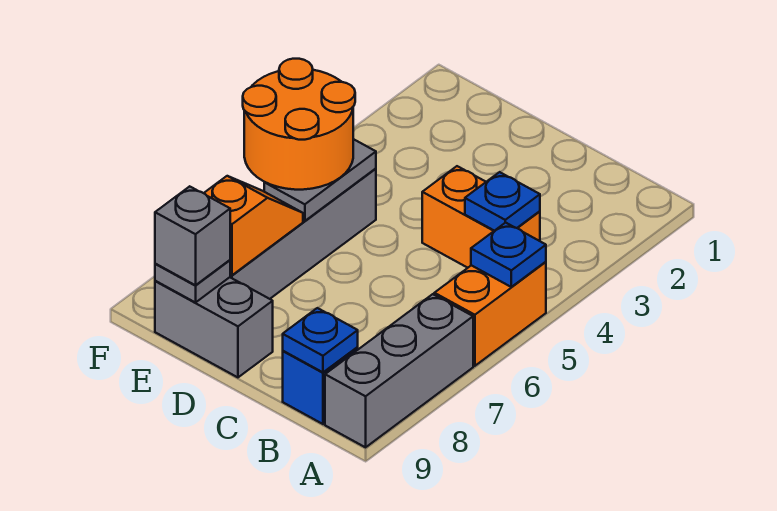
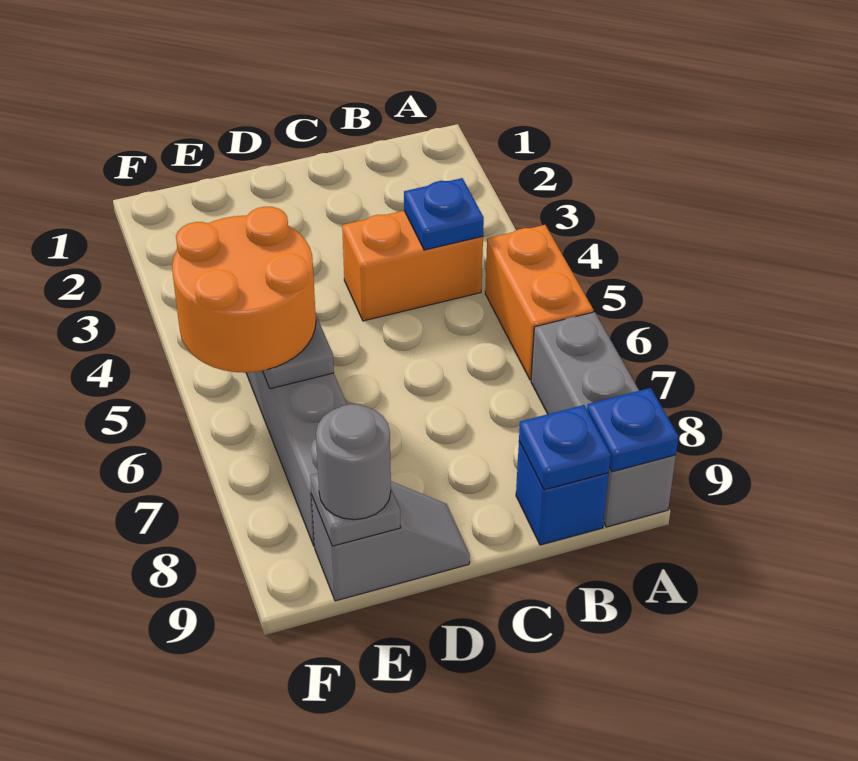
blue plate A5 level 2 -> blue plate A9 level 2
grey brick D9:E9 level 1 -> grey slope D9:E9 level 1 top E
orange slope E7:E8 level 2 top 8 -> none
grey brick E9 level 3 -> grey round brick E9 level 3

